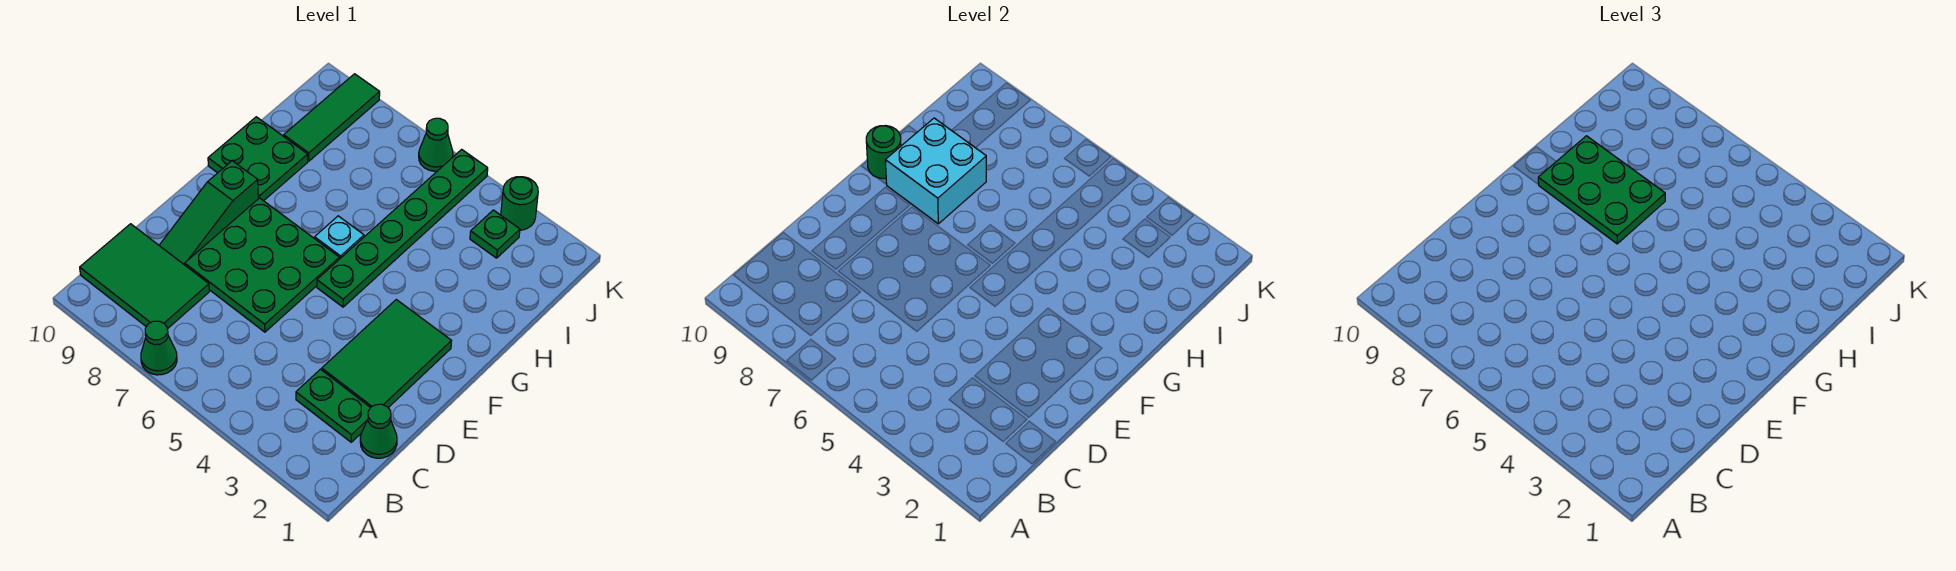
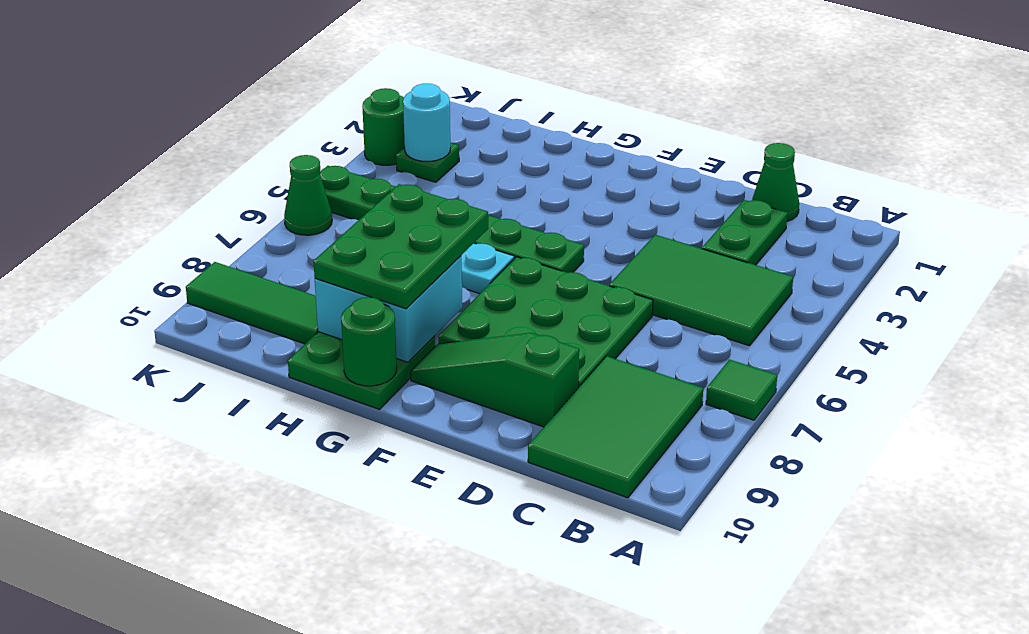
green cone A7 level 1 -> green tile A7 level 1
green tile D2:F3 level 1 -> green tile B4:D5 level 1
green slope D9:F9 level 1 top F -> green slope D9:F9 level 1 top D
none -> cyan round brick J3 level 2

